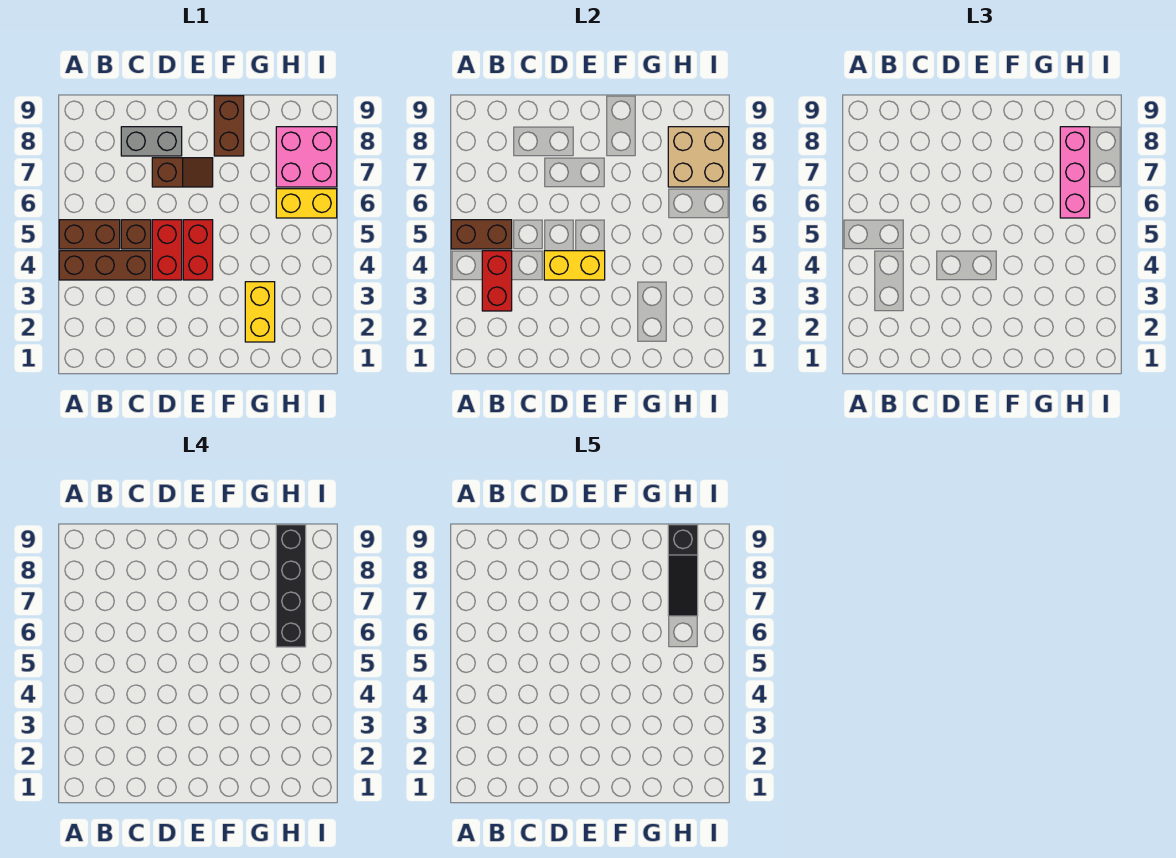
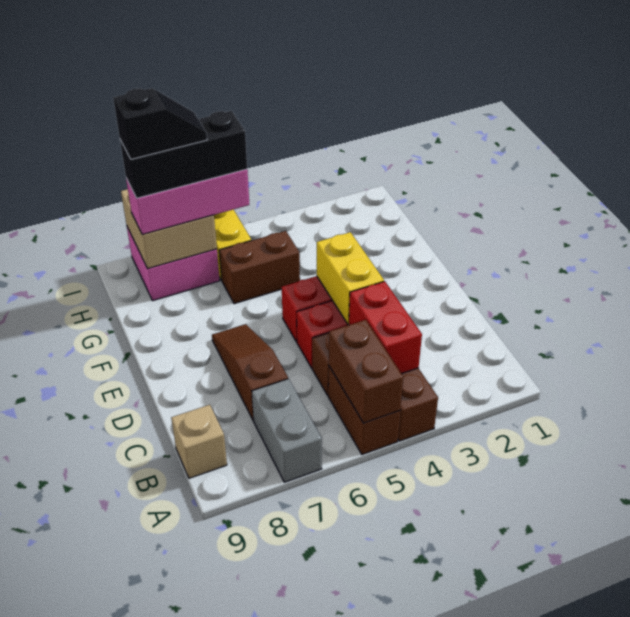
red brick B3:B4 level 2 -> red brick B4:C4 level 2
none -> tan brick B9 level 1
grey brick C8:D8 level 1 -> grey brick A7:B7 level 1
brown slope D7:E7 level 1 top D -> brown slope C7:E7 level 1 top C
brown brick F8:F9 level 1 -> brown brick G5:G6 level 1
yellow brick G2:G3 level 1 -> none
black brick H6:H9 level 4 -> black brick H6:H8 level 4
black slope H7:H9 level 5 top 9 -> black slope H7:H8 level 5 top 8

